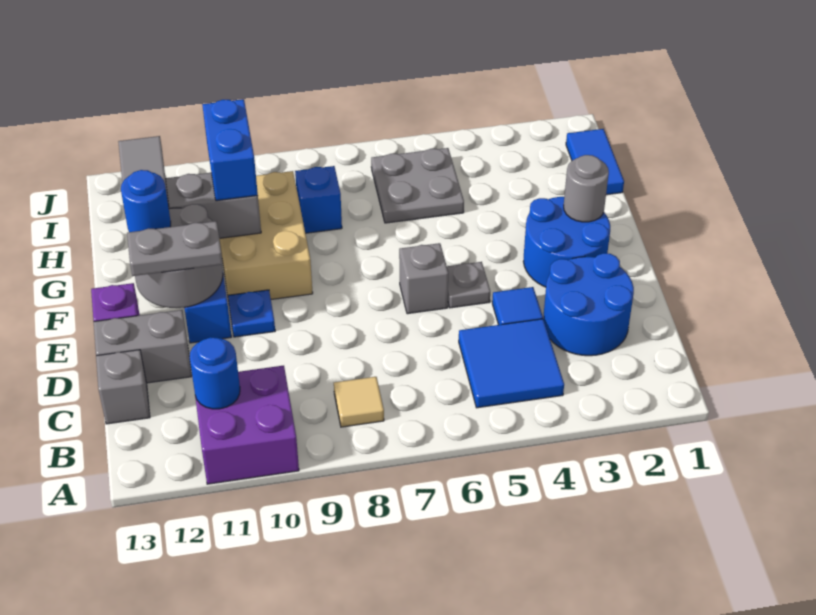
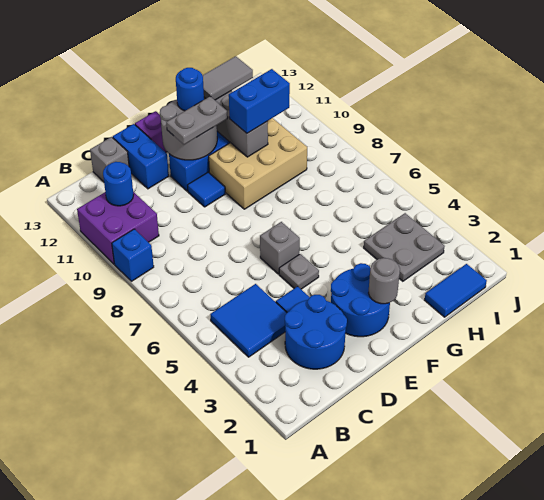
tan tile B8 level 1 -> none
grey brick D12:D13 level 1 -> blue brick D12:D13 level 1
blue plate E10 level 1 -> blue tile E10 level 1
grey plate E11:E12 level 3 -> grey plate E11:F11 level 3
grey plate H5:I6 level 1 -> grey plate H3:I4 level 1
blue brick H8 level 1 -> blue brick A9 level 1

